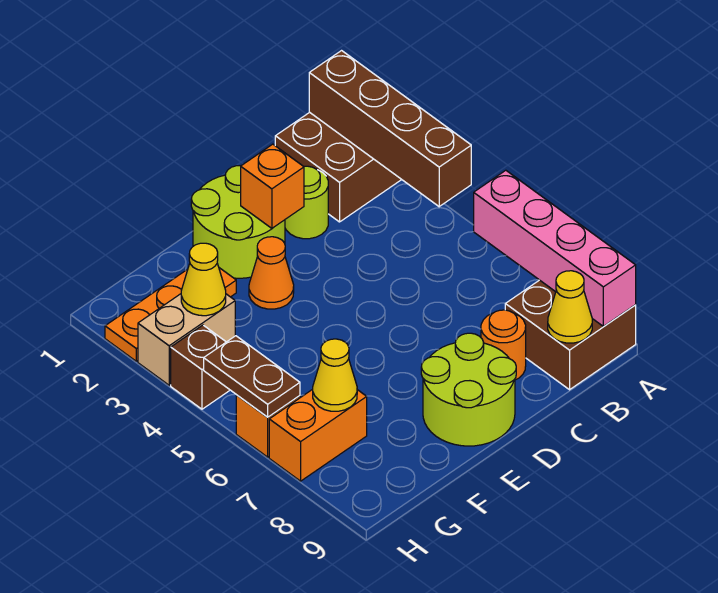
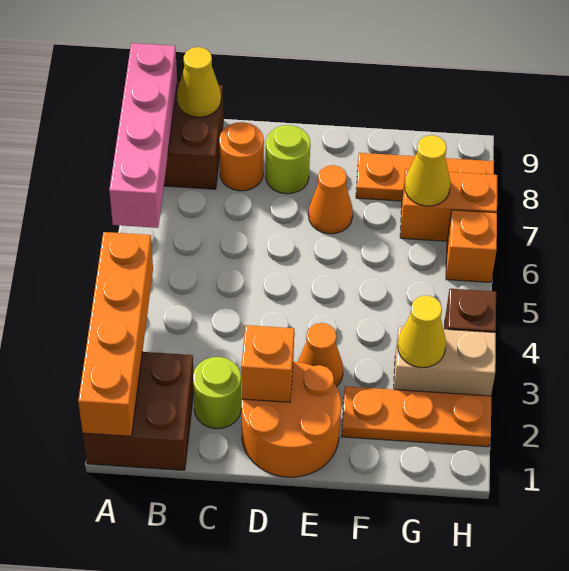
brown brick A1:A4 level 2 -> orange brick A1:A4 level 2
lime round brick D1:E2 level 1 -> orange round brick D1:E2 level 1
lime round brick D8:E9 level 1 -> lime round brick D8 level 1
none -> orange cone E7 level 1
none -> orange plate F8:H8 level 1
brown plate H5:H6 level 2 -> none

